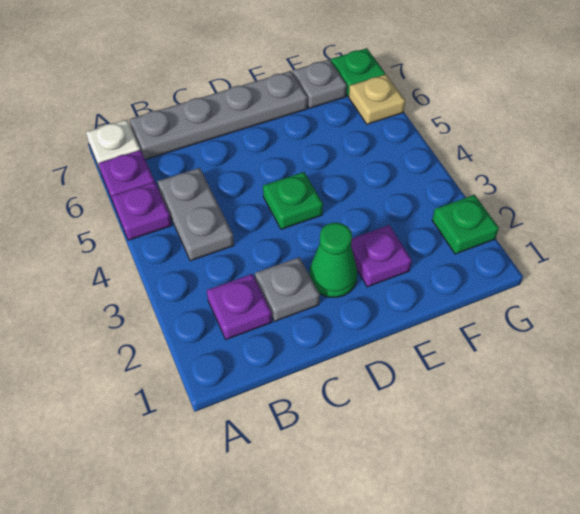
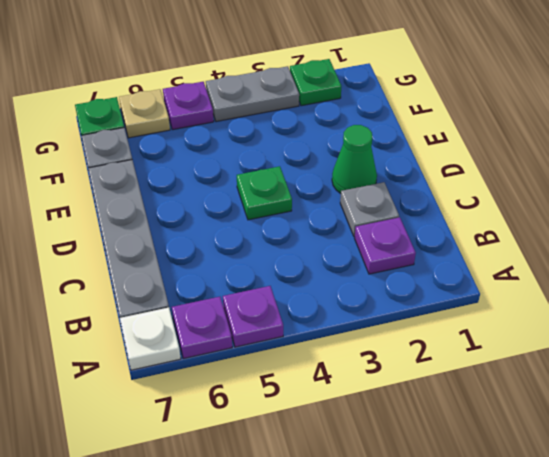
grey plate B4:B5 level 1 -> grey plate G3:G4 level 1
purple plate E2 level 1 -> purple plate G5 level 1

